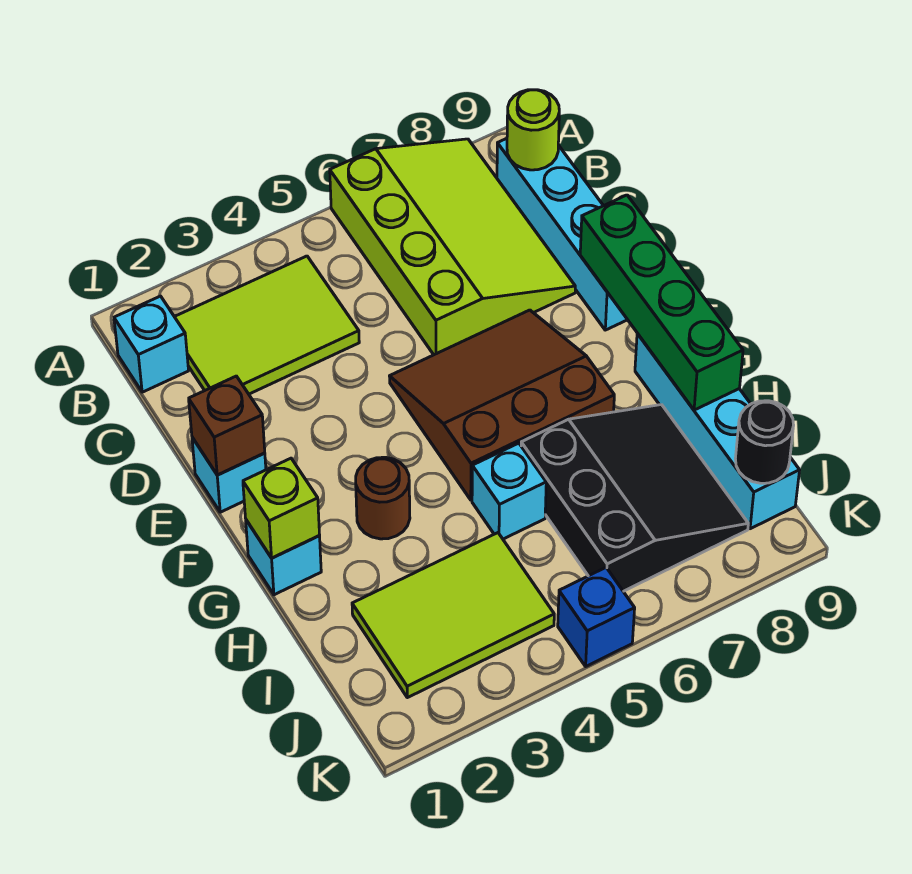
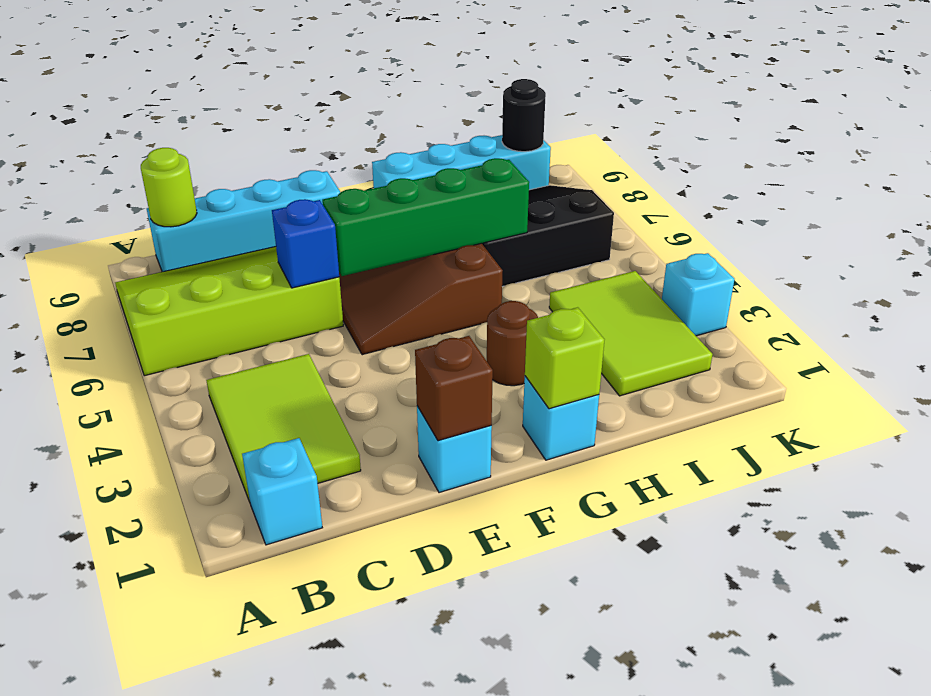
green brick E9:H9 level 2 -> green brick E6:H6 level 2
cyan brick H5 level 1 -> cyan brick K3 level 1
blue brick K5 level 1 -> blue brick D6 level 2

